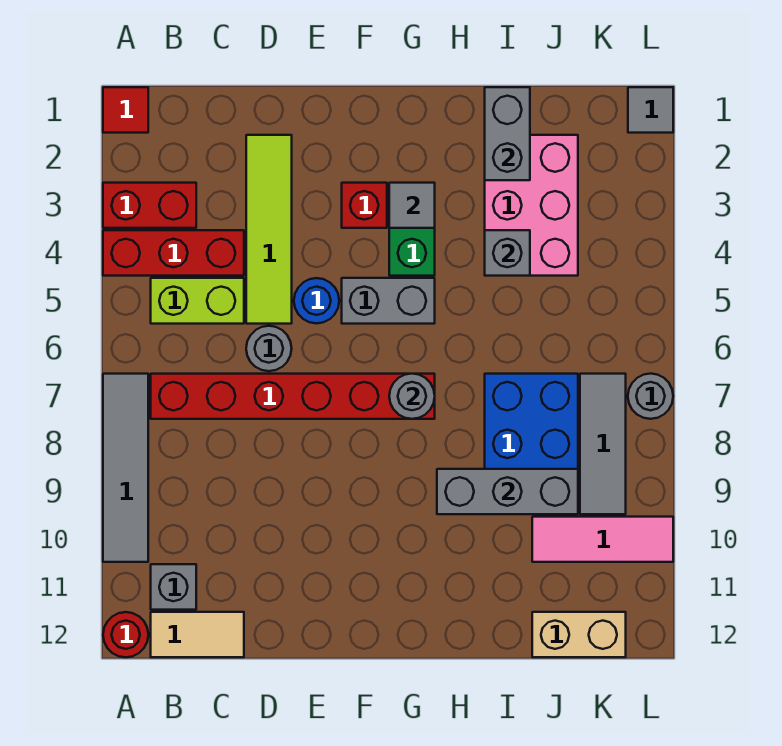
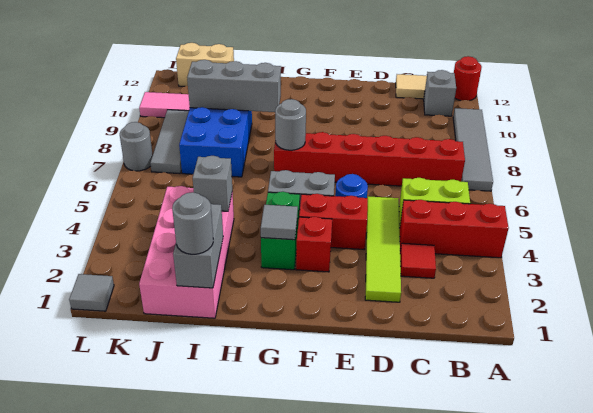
red tile A1 level 1 -> red tile C3 level 1
red brick A3:B3 level 1 -> red brick E4:F4 level 1
grey round brick D6 level 1 -> grey round brick I1 level 3
pink brick I2:J4 level 1 -> pink brick I1:J4 level 1

